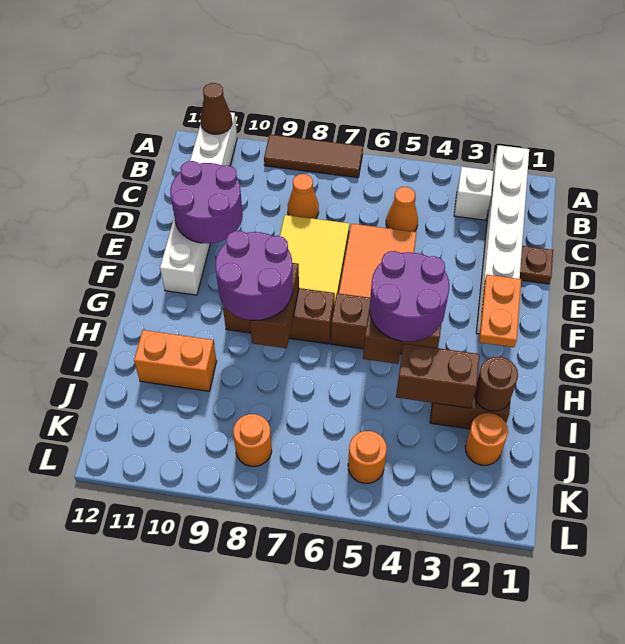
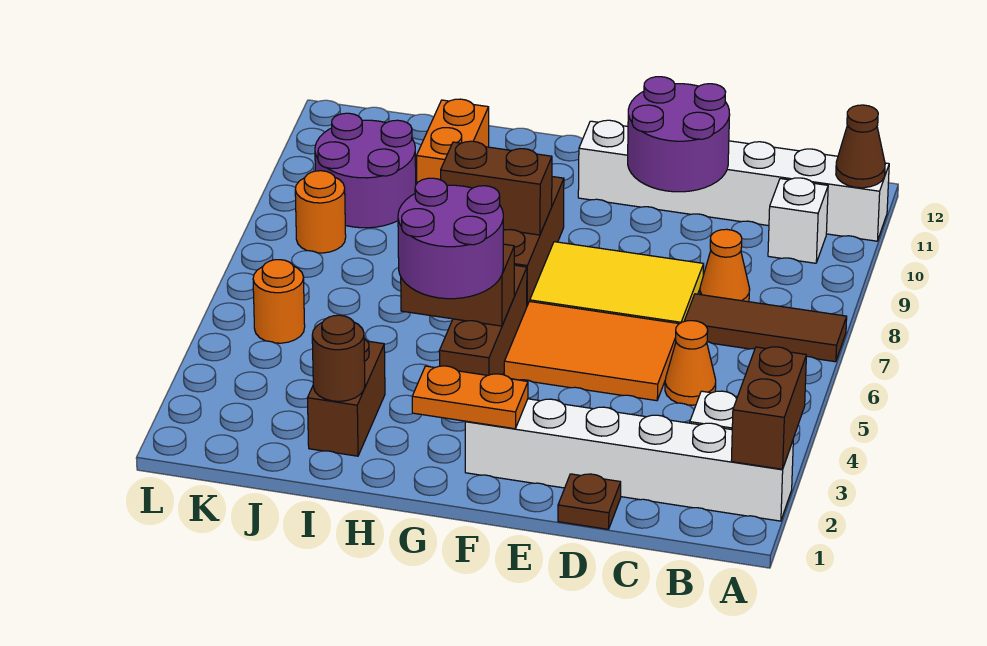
brown tile A7:A9 level 1 -> brown tile A7:C7 level 1
none -> white brick B10 level 1
purple round brick G8:H9 level 3 -> purple round brick J9:K10 level 1
brown brick I3:I4 level 2 -> brown brick A2:A3 level 2
orange round brick J2 level 1 -> none

